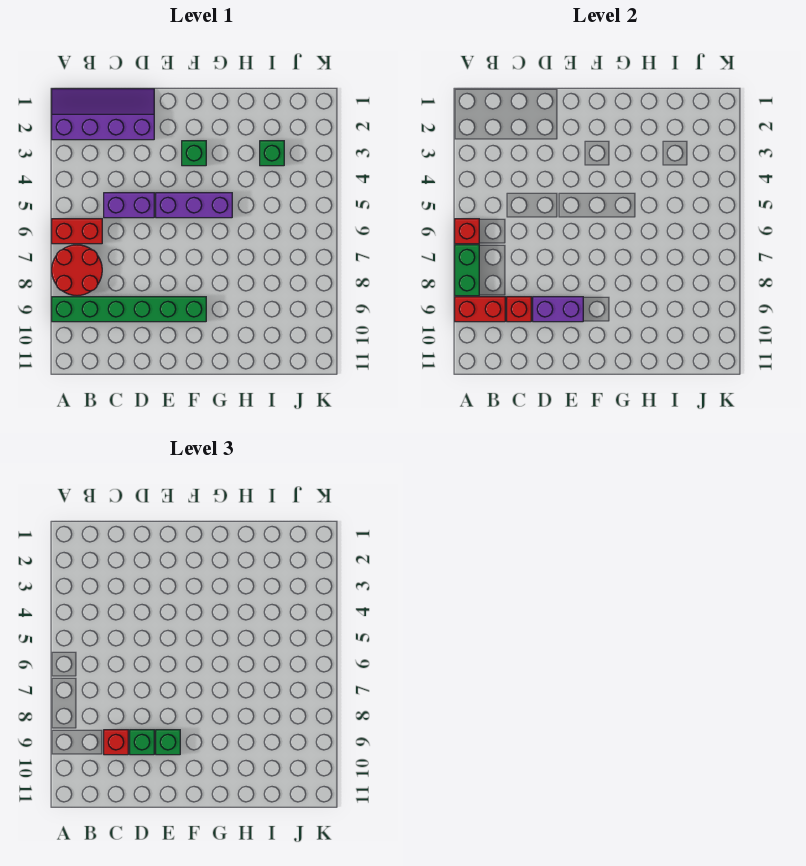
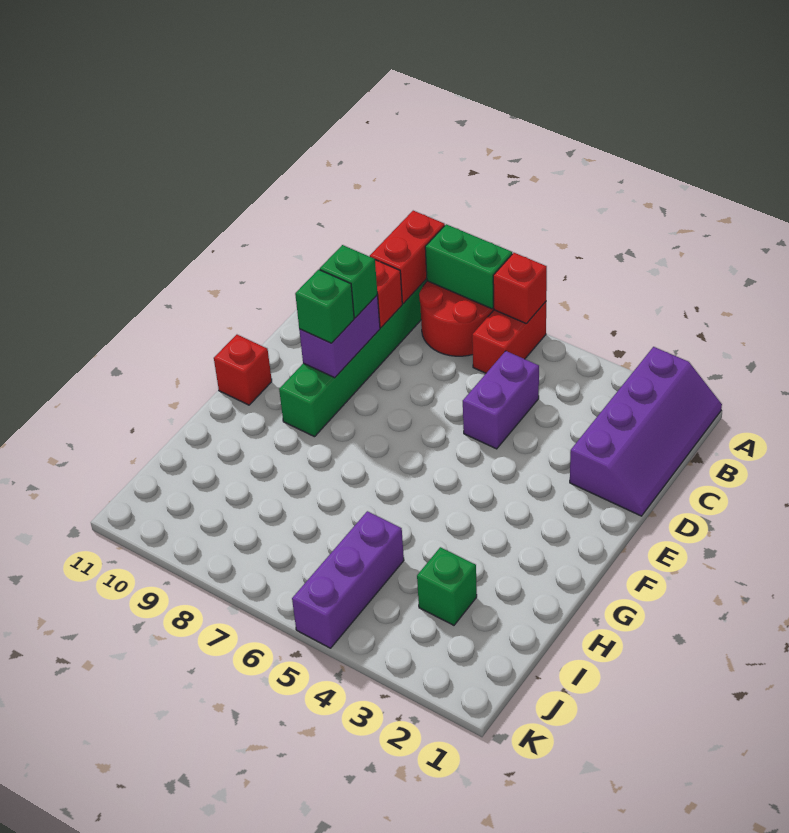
red brick C9 level 3 -> red brick F11 level 1
purple brick E5:G5 level 1 -> purple brick I5:K5 level 1
green brick F3 level 1 -> none

